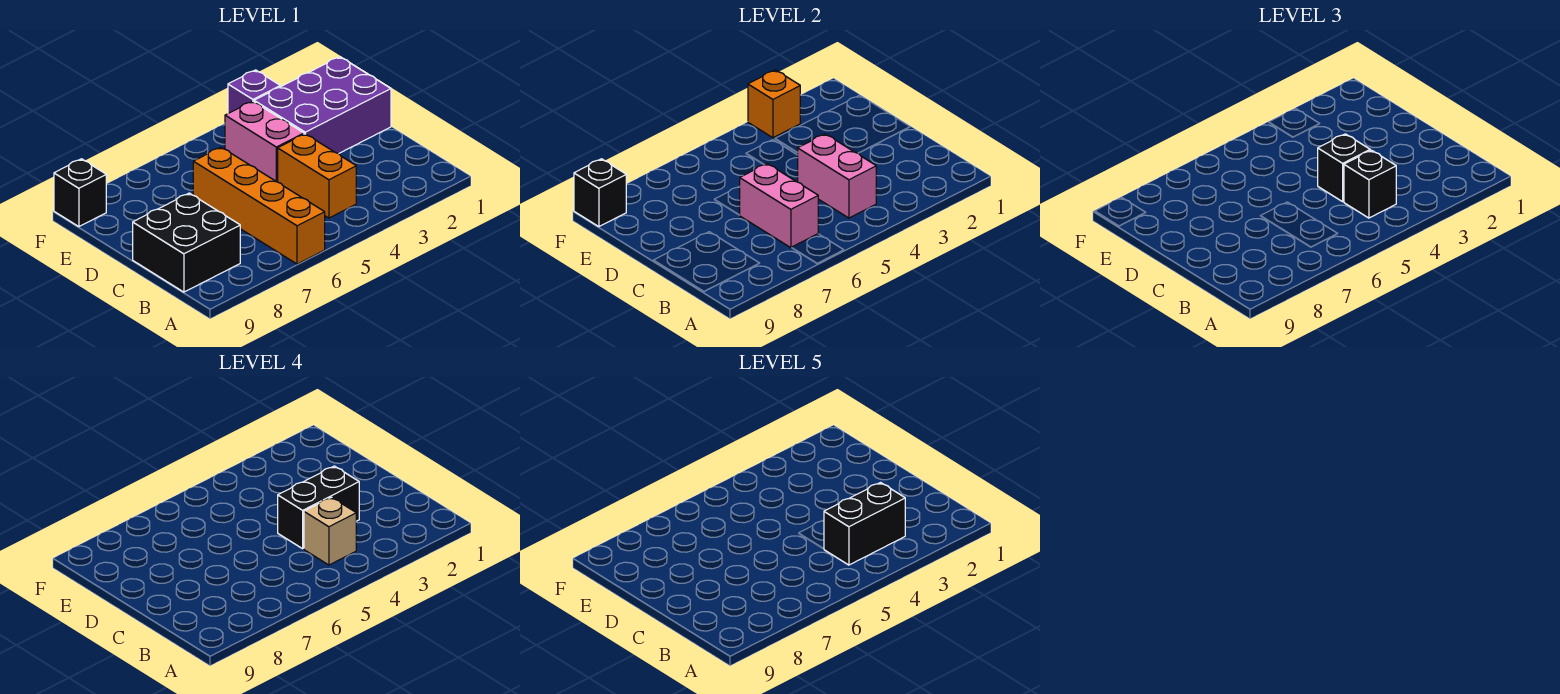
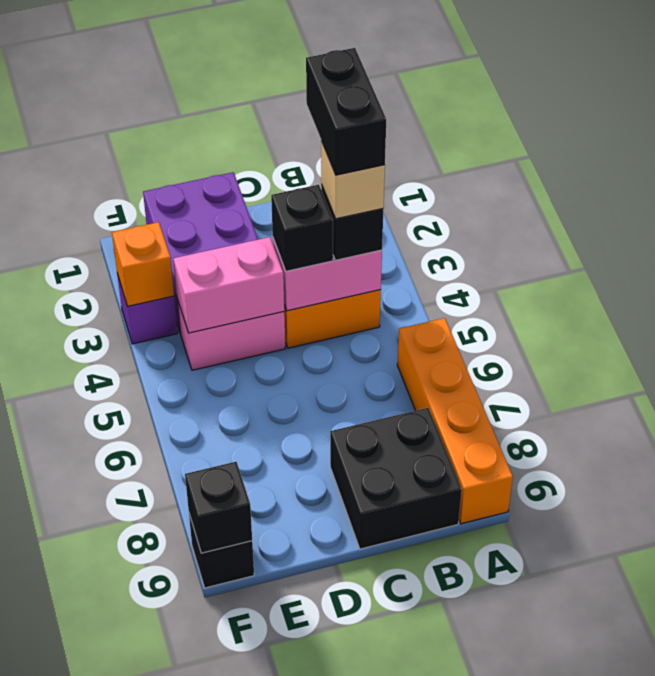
orange brick A6:D6 level 1 -> orange brick A6:A9 level 1
pink brick B6:C6 level 2 -> pink brick D4:E4 level 2
black brick C3:C4 level 4 -> none

